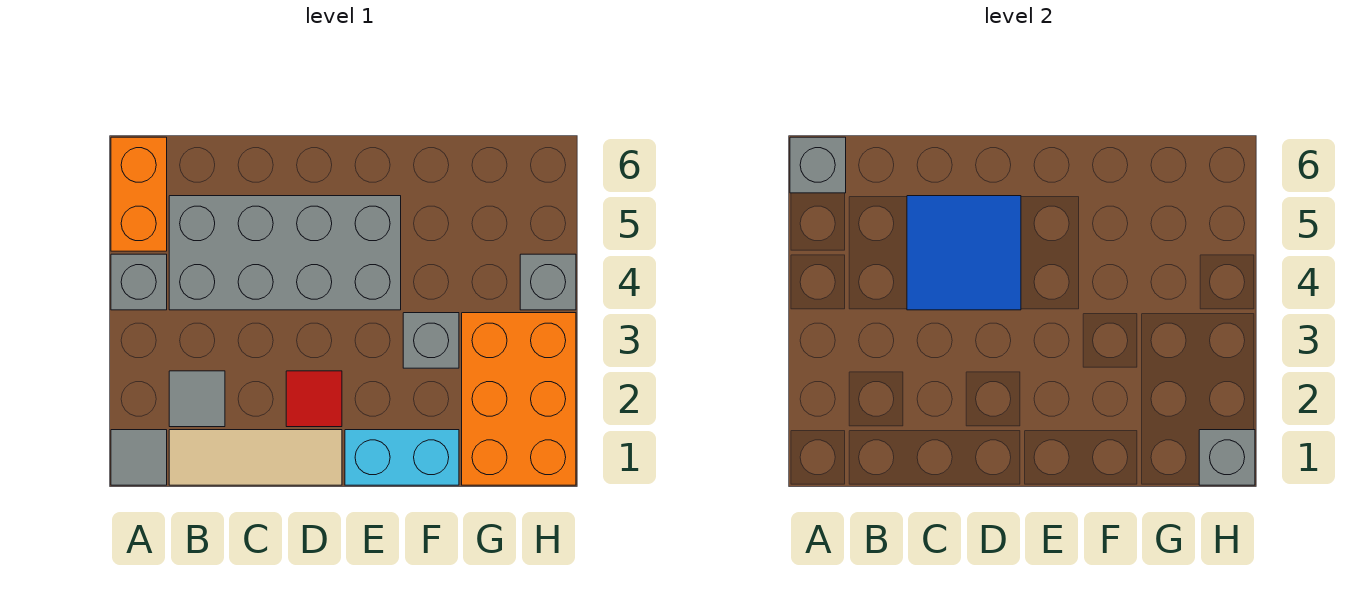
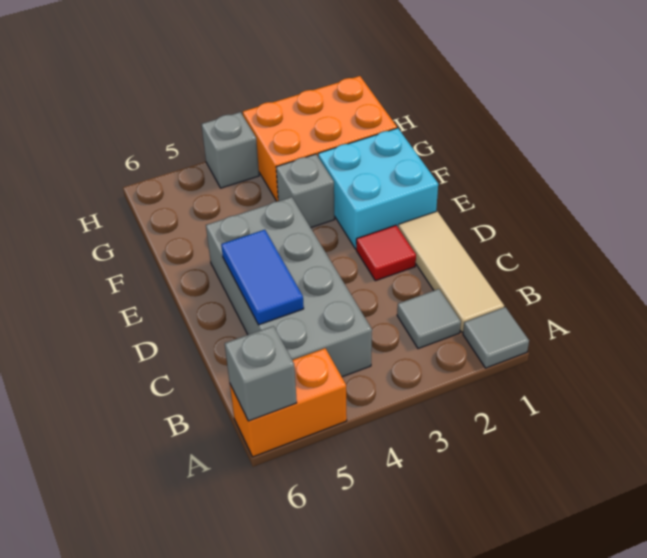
grey brick A4 level 1 -> none
blue tile C4:D5 level 2 -> blue tile C5:D5 level 2
cyan brick E1:F1 level 1 -> cyan brick E1:F2 level 1
grey brick H1 level 2 -> none

